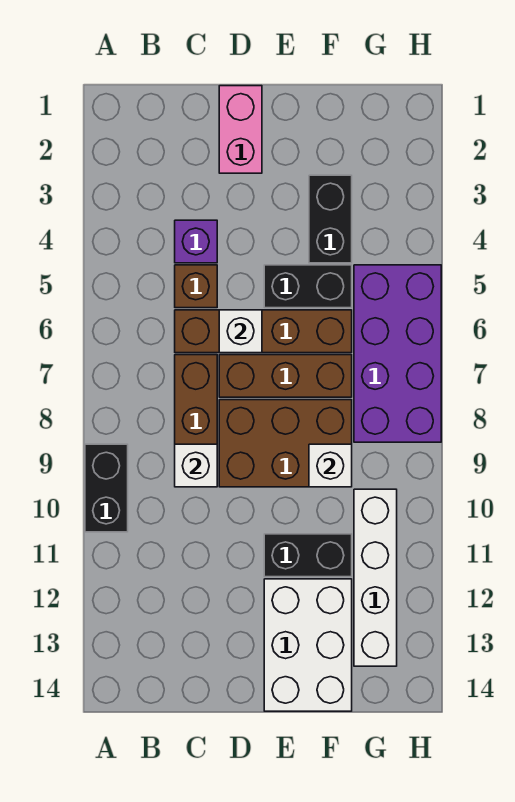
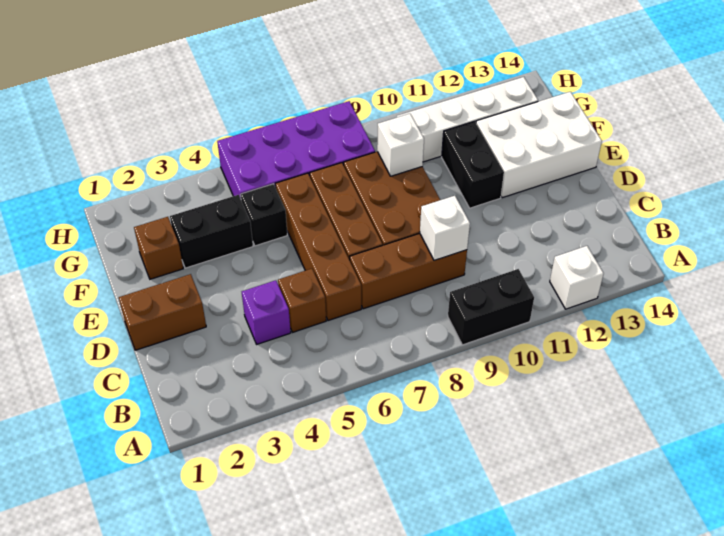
pink brick D1:D2 level 1 -> brown brick D1:D2 level 1
white brick D6 level 2 -> white brick A12 level 1
black brick E5:F5 level 1 -> black brick F5 level 1
none -> brown brick F2 level 1

